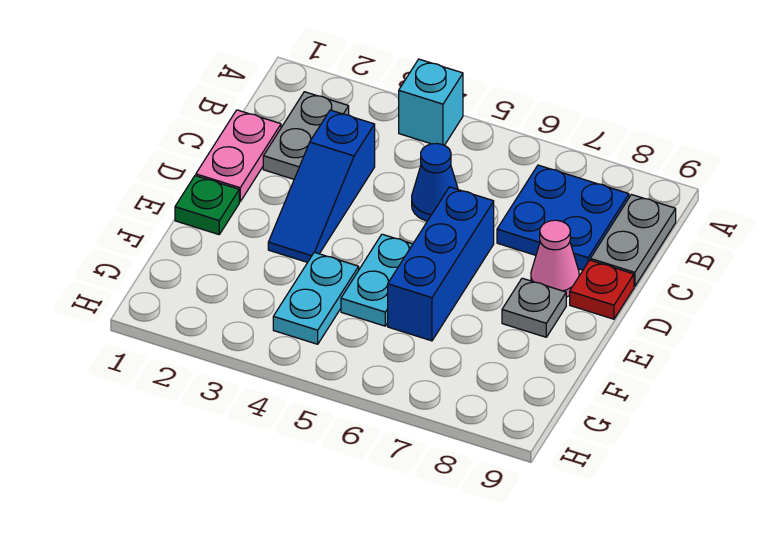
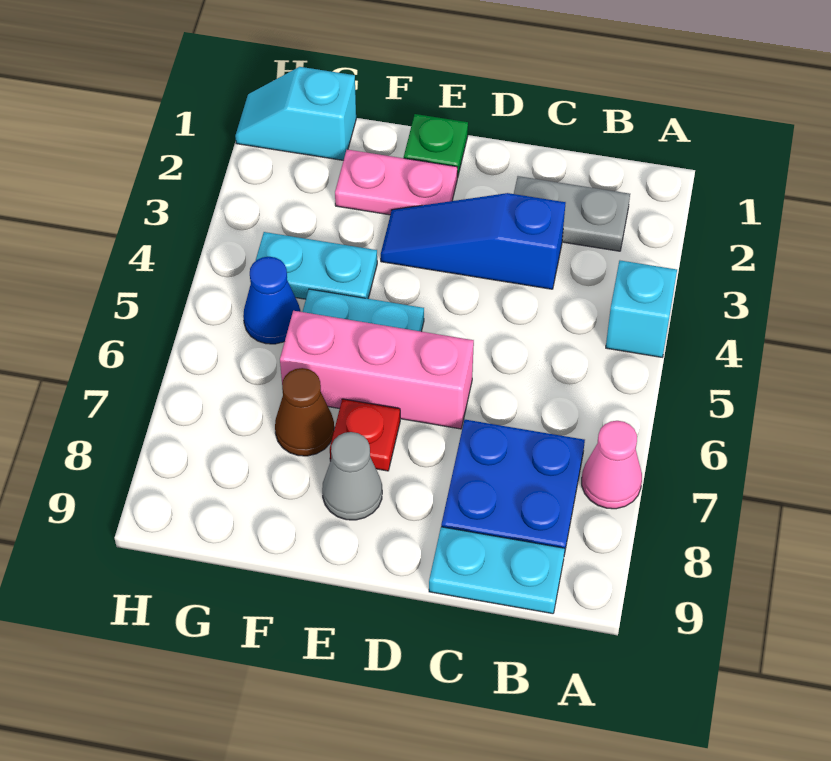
grey plate B9:C9 level 1 -> cyan plate B9:C9 level 1
pink plate C1:D1 level 1 -> pink plate E2:F2 level 1
blue cone C5 level 1 -> blue cone G5 level 1
blue brick D6:F6 level 1 -> pink brick D6:F6 level 1
pink cone D8 level 1 -> pink cone A7 level 1
red plate D9 level 1 -> red plate E7 level 1
grey plate E8 level 1 -> grey cone E8 level 1
none -> brown cone F7 level 1
none -> cyan slope G1:H1 level 1 top G

